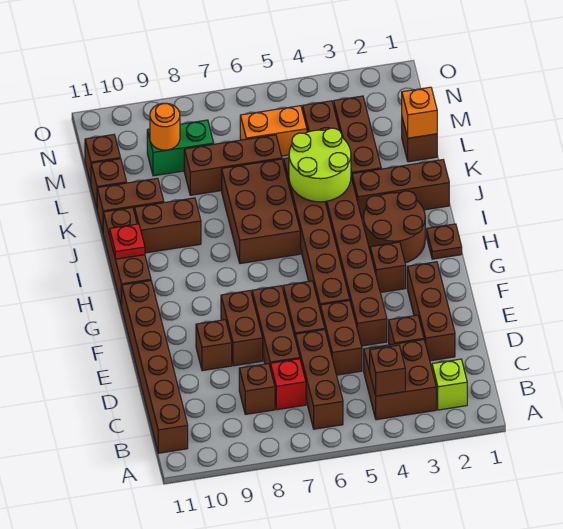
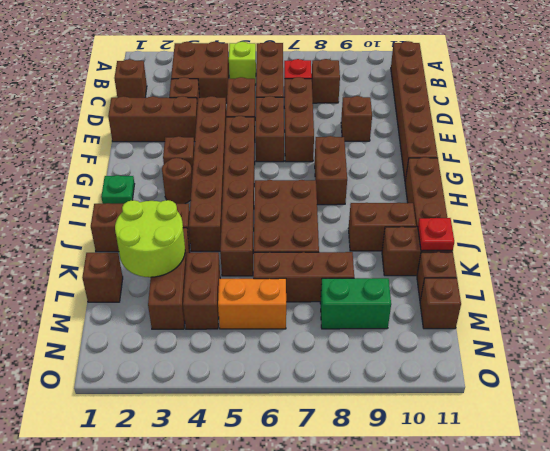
lime brick B2 level 1 -> lime brick B5 level 1
brown brick B4 level 2 -> brown brick C1 level 1
brown brick D2:F2 level 1 -> brown brick E1:E3 level 1
brown brick E8:F8 level 1 -> brown brick G8:H8 level 1
brown plate H1 level 1 -> green plate H1 level 1
brown round brick H2:I3 level 1 -> brown round brick H3 level 1
red plate I11 level 2 -> red plate K11 level 2
lime round brick J4:K5 level 2 -> lime round brick K2:L3 level 2
orange brick L1 level 2 -> none
orange round brick M9 level 2 -> none

